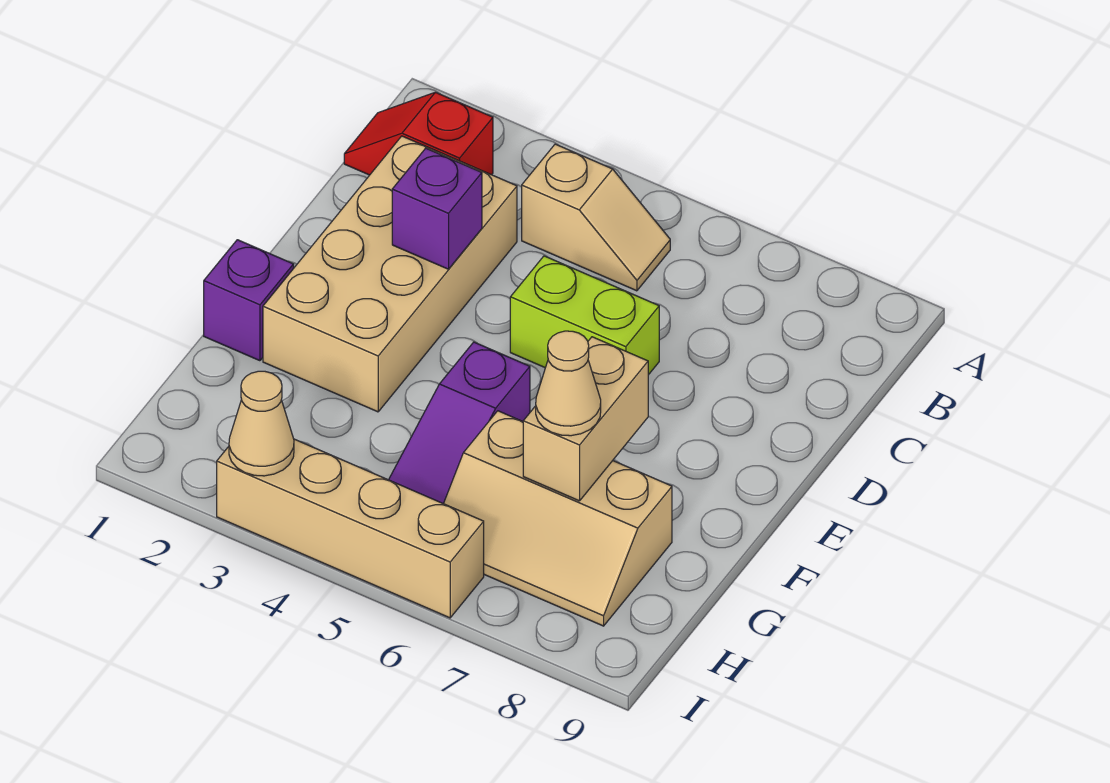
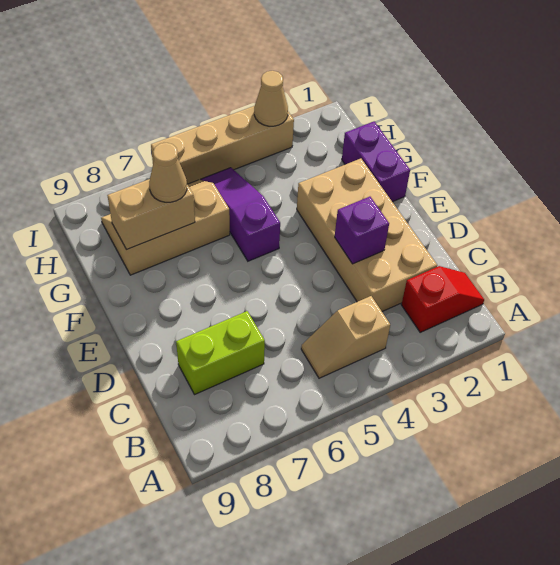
lime brick D5:D6 level 1 -> lime brick C7:C8 level 1
purple brick F1 level 1 -> purple brick F1:G1 level 1
tan brick F7:G7 level 2 -> tan brick G7:G8 level 2

